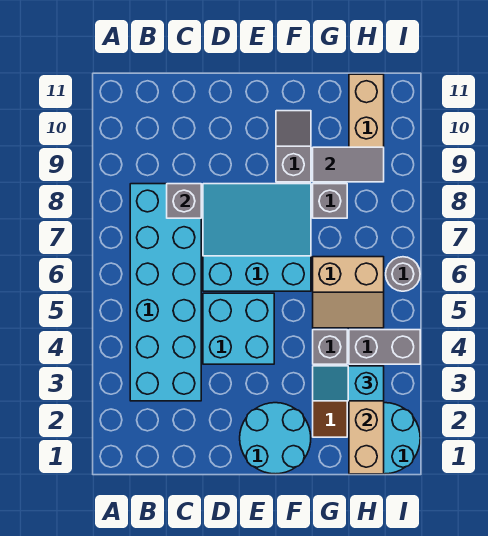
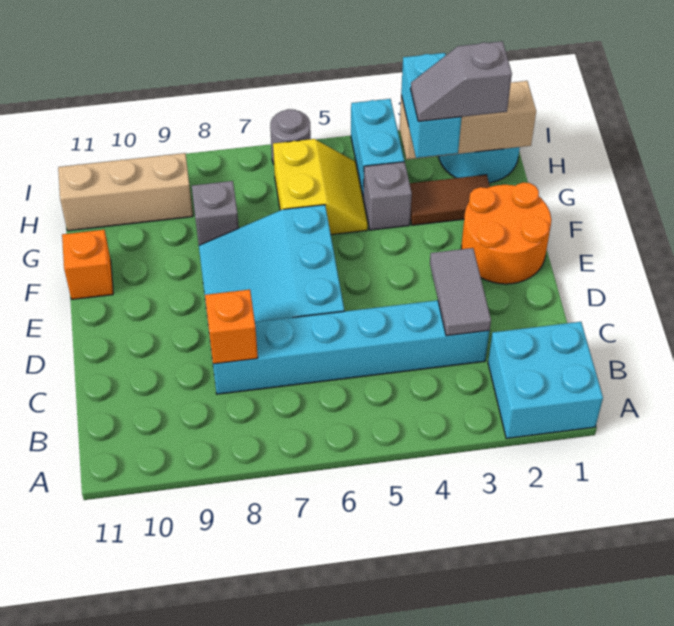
cyan brick B3:C8 level 1 -> cyan brick C3:C8 level 1
grey brick C8 level 2 -> orange brick C8 level 2
cyan brick D4:E5 level 1 -> cyan brick A1:B2 level 1
cyan round brick E1:F2 level 1 -> orange round brick E1:F2 level 1
grey slope F9:F10 level 1 top 9 -> grey slope G2:G3 level 4 top 2
none -> orange brick F11 level 1
cyan slope G3:H3 level 3 top H -> cyan brick G3:H3 level 3
tan slope G5:H6 level 1 top 6 -> yellow slope G5:H6 level 1 top 6
grey tile G9:H9 level 2 -> grey tile C3:D3 level 2
grey brick H4:I4 level 1 -> cyan brick H4:I4 level 1

